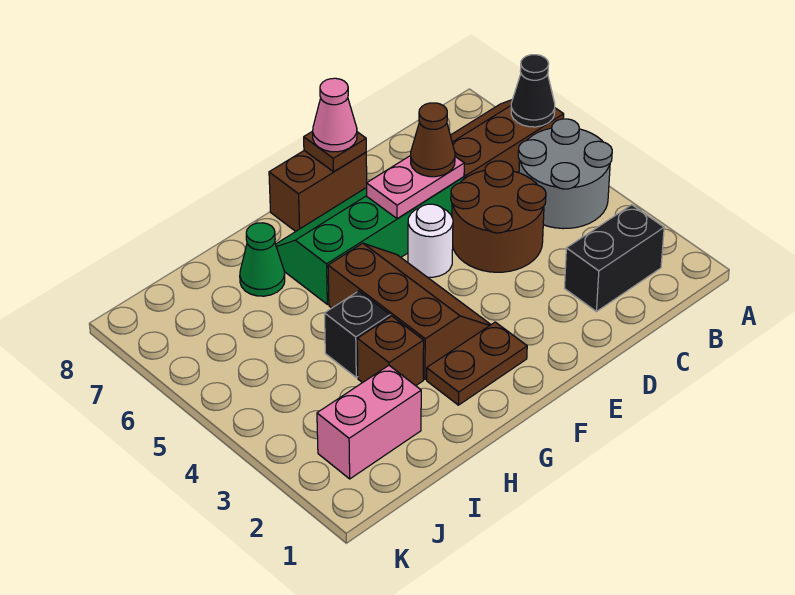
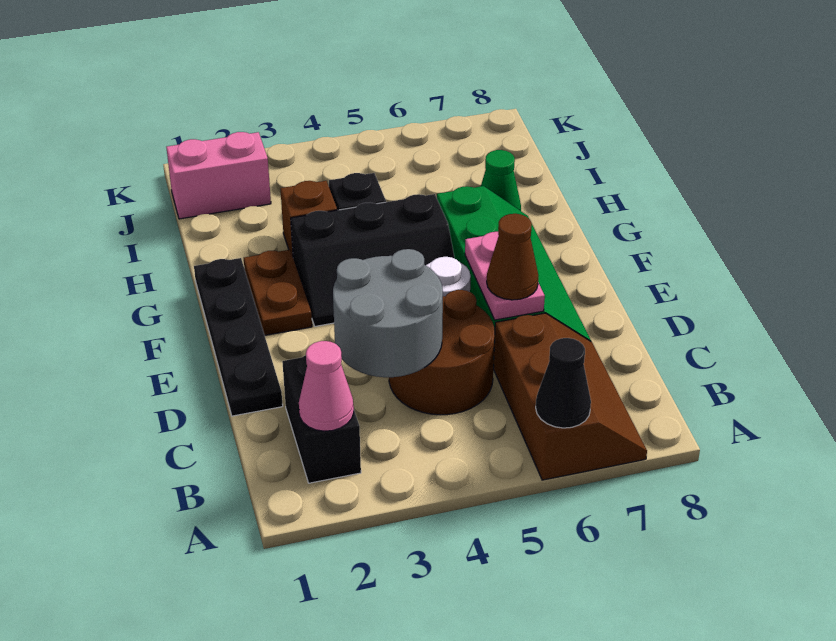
grey round brick A4:B5 level 1 -> grey round brick C3:D4 level 2
none -> black plate D1:G1 level 1
brown brick E8:F8 level 1 -> none
brown plate E8 level 2 -> none
pink cone E8 level 3 -> pink cone B2 level 2
brown slope F3:G5 level 1 top G -> black slope F3:G5 level 1 top G
pink brick I2:J2 level 1 -> pink brick J1:J2 level 1

